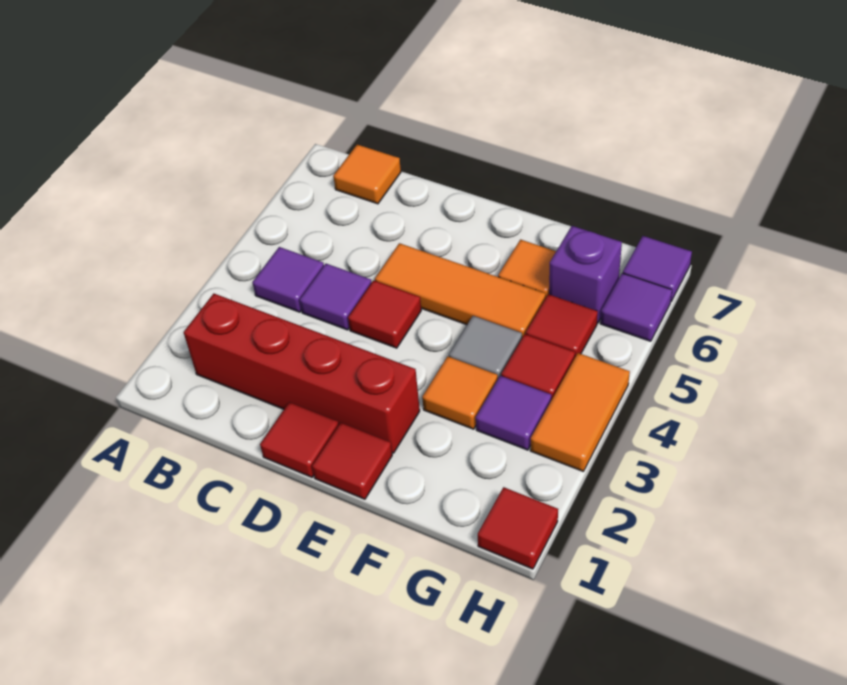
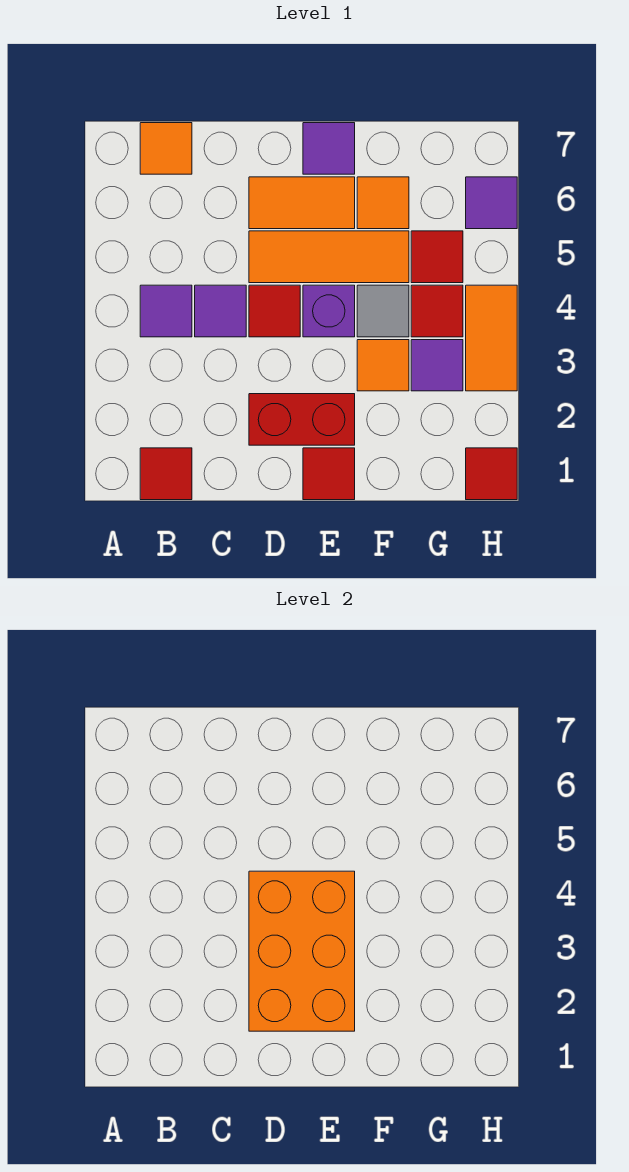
red brick B2:E2 level 1 -> red brick D2:E2 level 1
red tile D1 level 1 -> red tile B1 level 1
none -> orange brick D2:E4 level 2
none -> orange tile D6:E6 level 1
purple brick G6 level 1 -> purple brick E4 level 1
purple tile H7 level 1 -> purple tile E7 level 1

